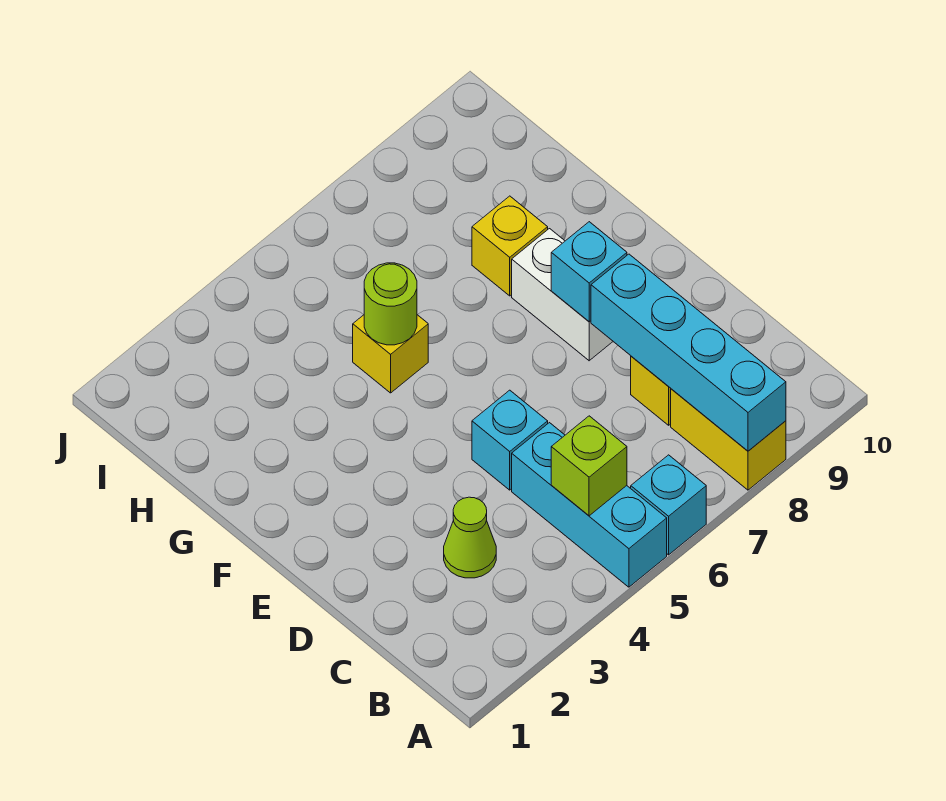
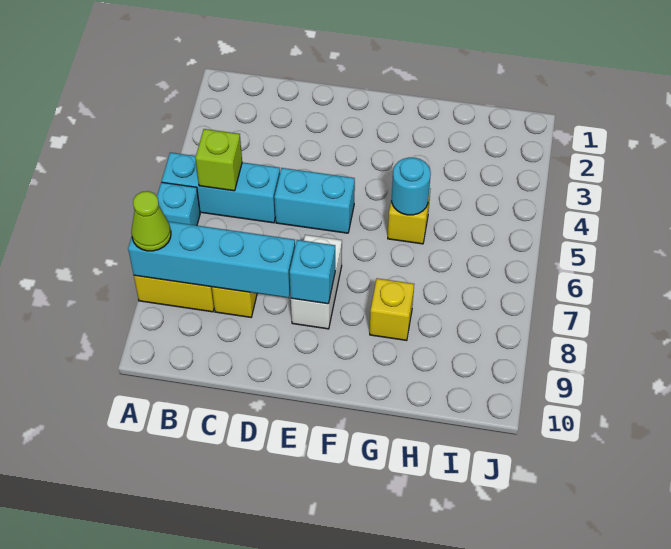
lime cone C3 level 1 -> lime cone A8 level 3
cyan brick D5 level 1 -> cyan brick D5:E5 level 1
white brick E8:F8 level 1 -> white brick E7:E8 level 1
lime round brick G5 level 2 -> cyan round brick G5 level 2

